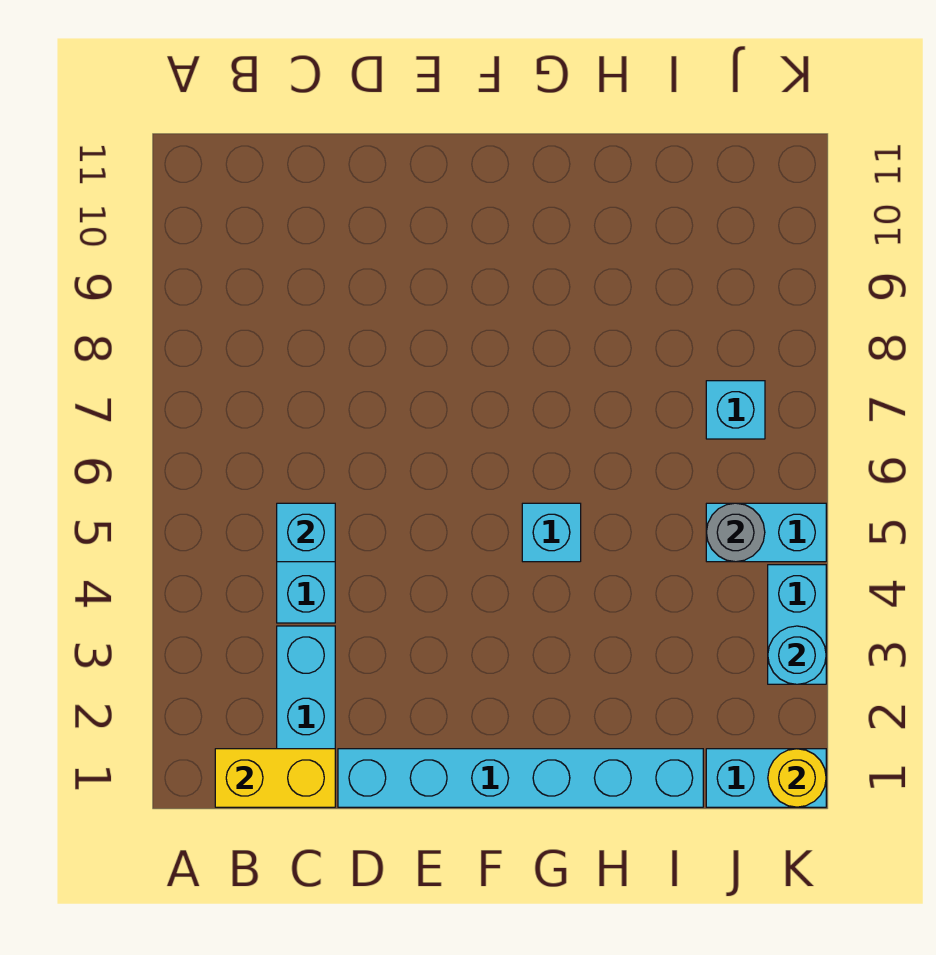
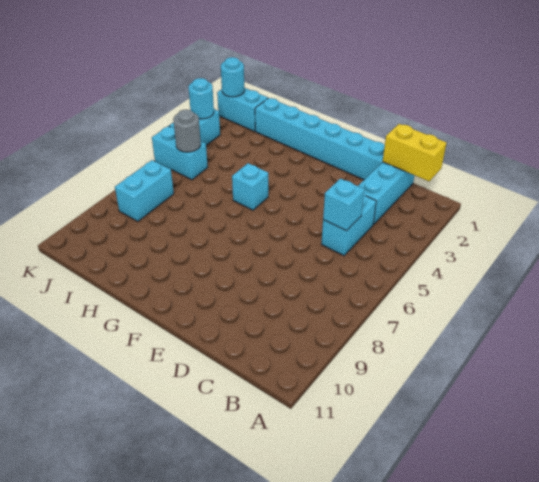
cyan brick J7 level 1 -> cyan brick J7:J8 level 1
yellow round brick K1 level 2 -> cyan round brick K1 level 2

